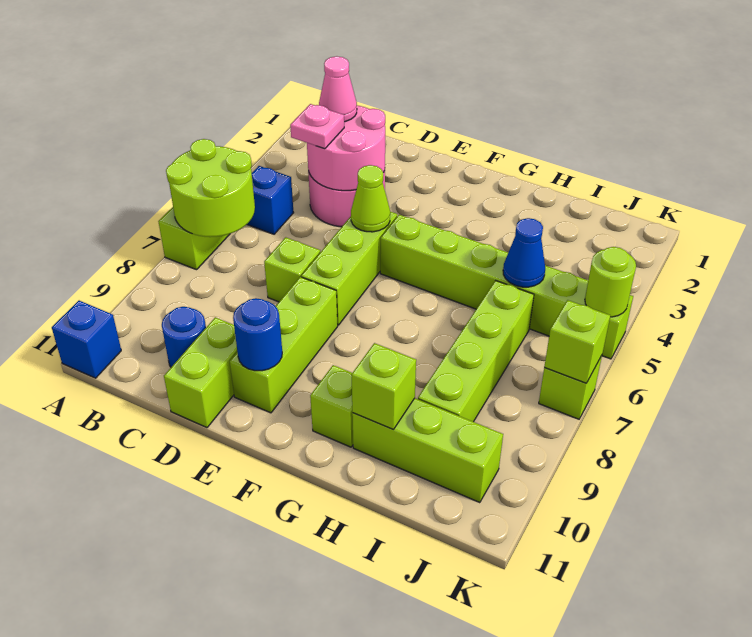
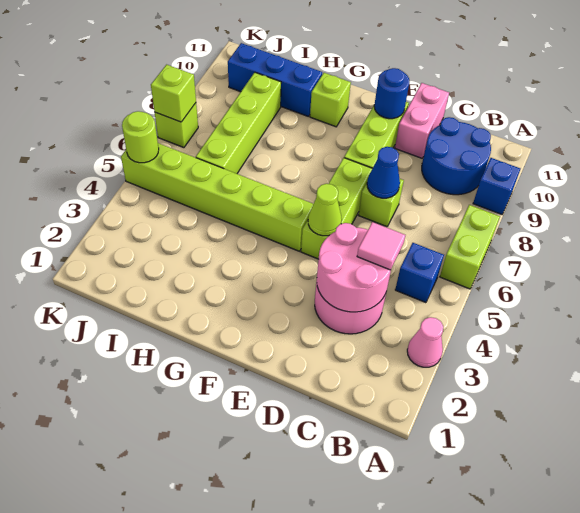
lime round brick A6:B7 level 2 -> none
blue brick A11 level 1 -> blue brick A9 level 1
pink cone C3 level 3 -> pink cone A3 level 1
pink plate C4 level 3 -> pink tile C4 level 3
blue round brick C10 level 1 -> blue round brick B9:C10 level 1
lime brick D10:D11 level 1 -> pink brick D10:D11 level 1
lime brick H10:J10 level 1 -> blue brick H10:J10 level 1
lime brick H10 level 2 -> none
blue cone I5 level 2 -> blue cone D7 level 2

